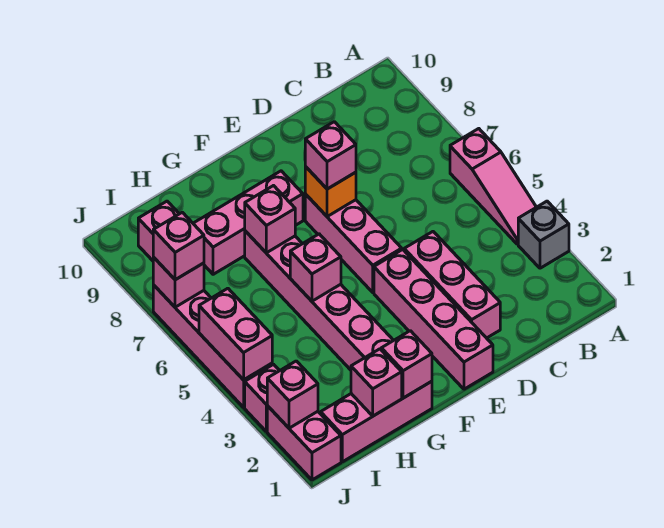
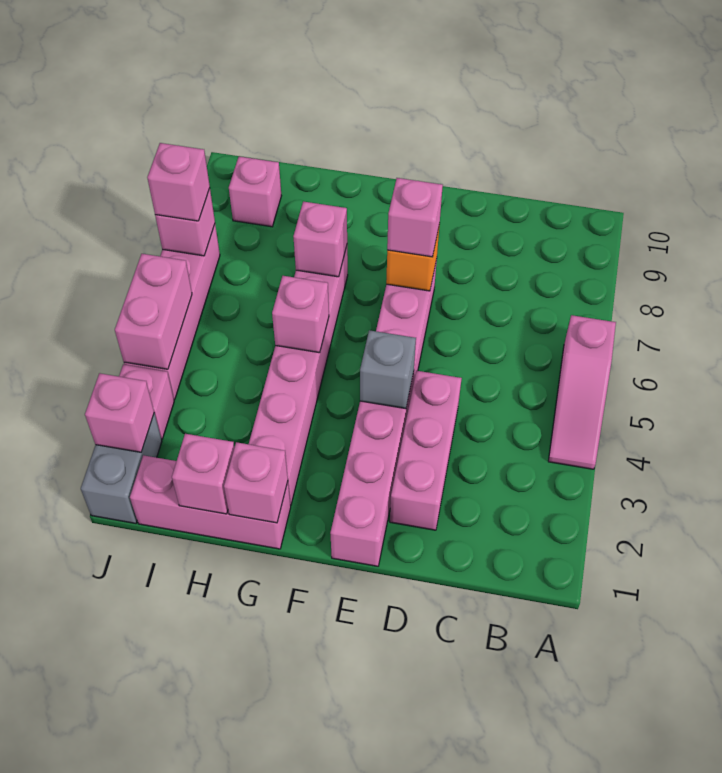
grey brick A3 level 1 -> grey brick E4 level 2
pink brick F8:H8 level 1 -> none
pink brick J1:J2 level 1 -> grey brick J1:J2 level 1

